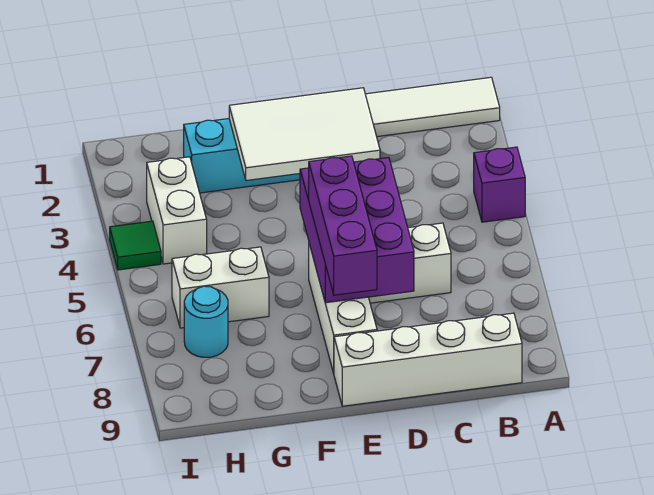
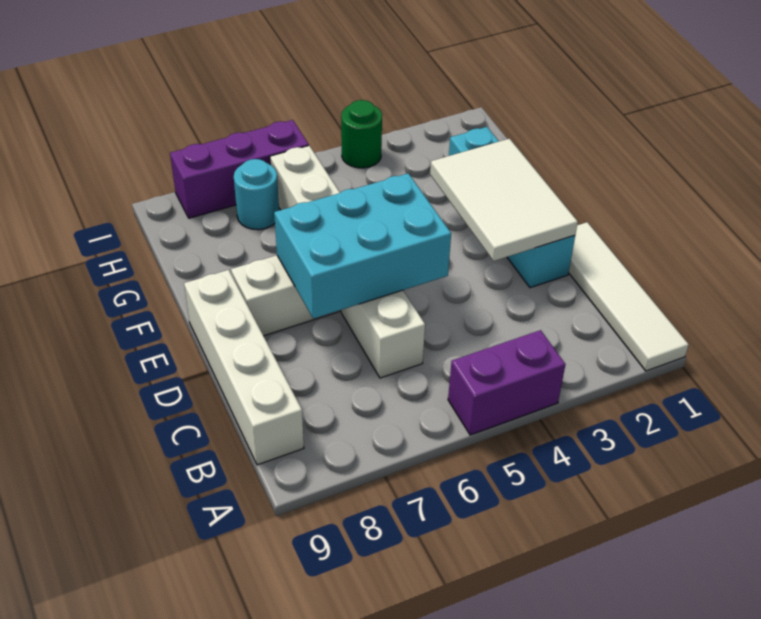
purple brick A4 level 1 -> purple brick A4:A5 level 1
purple brick D5:E7 level 2 -> cyan brick D5:E7 level 2
purple brick E6:E8 level 3 -> purple brick I6:I8 level 1
white brick H3:H4 level 1 -> none
green tile I4 level 1 -> green round brick I4 level 1

